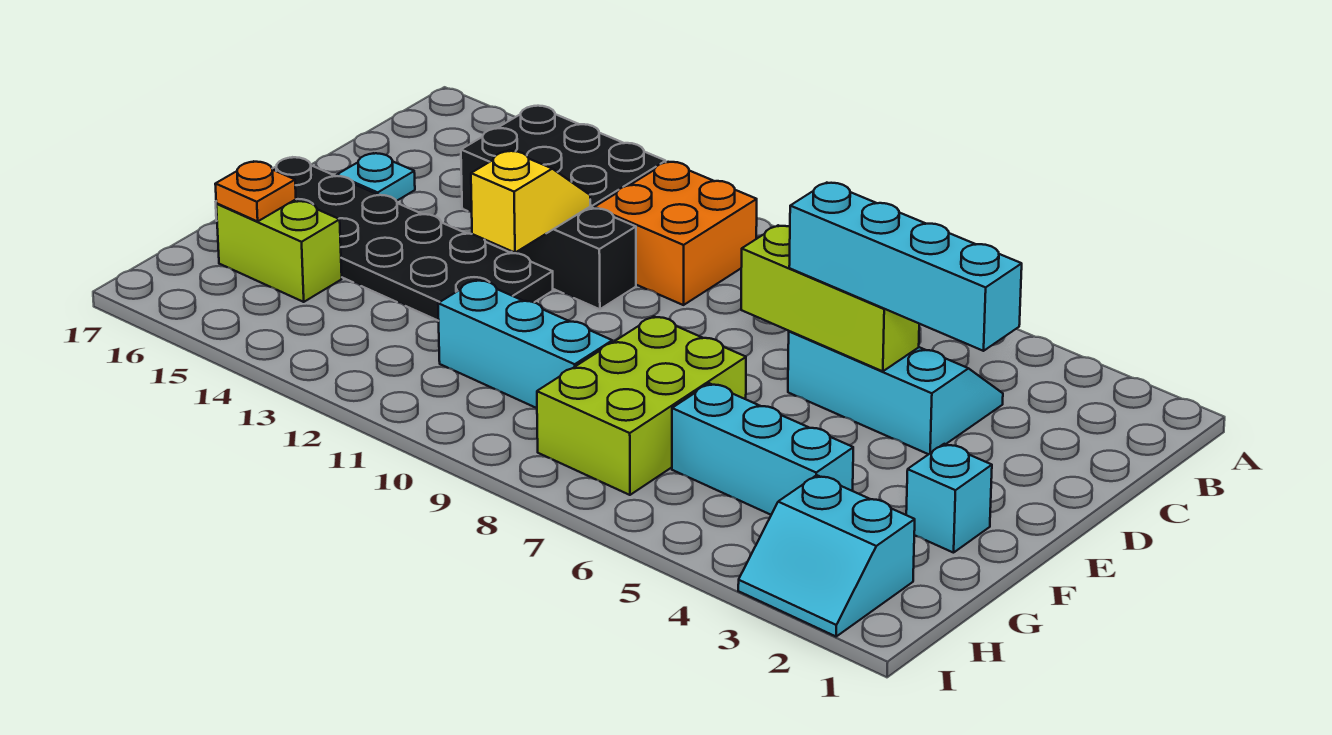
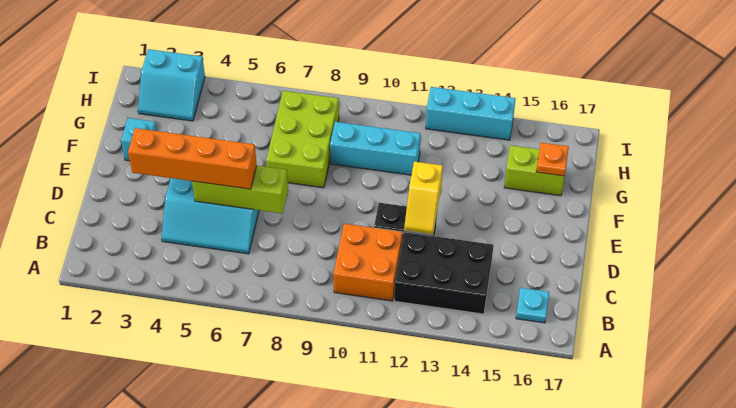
cyan brick D3:D6 level 3 -> orange brick D3:D6 level 3
cyan plate D16 level 1 -> cyan plate B16 level 1
black plate E12:F17 level 1 -> none
cyan brick G4:G6 level 1 -> cyan brick I12:I14 level 1
cyan slope H2:I3 level 1 top H -> cyan slope H2:I3 level 1 top I

